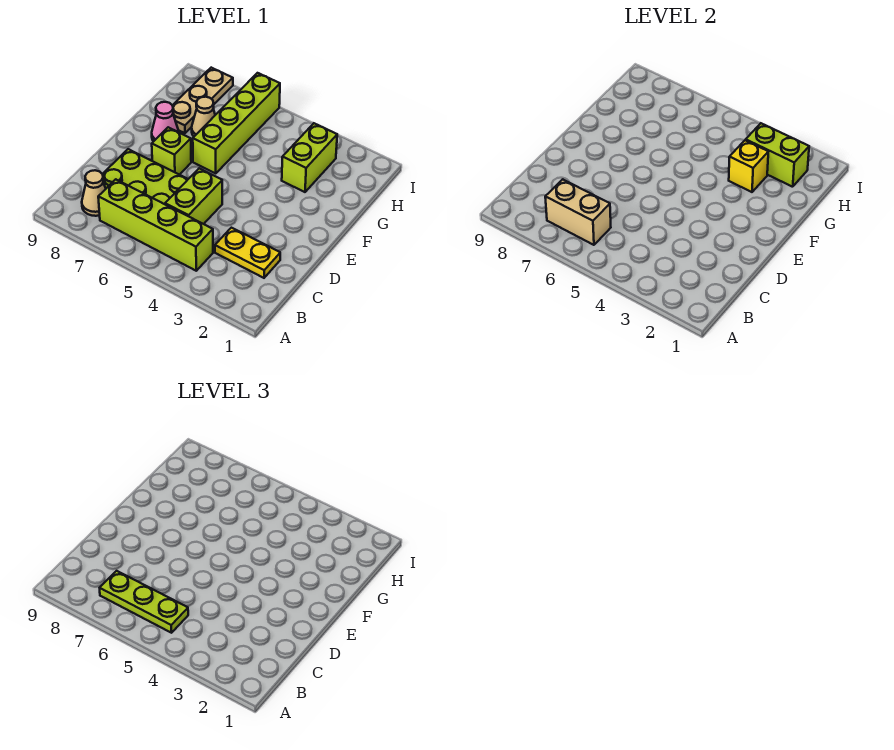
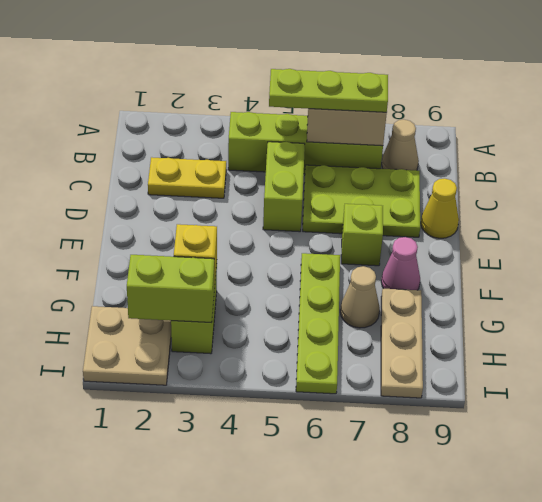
none -> yellow cone D9 level 1
lime brick F6:I6 level 1 -> lime plate F6:I6 level 1
none -> tan plate H1:I2 level 1

